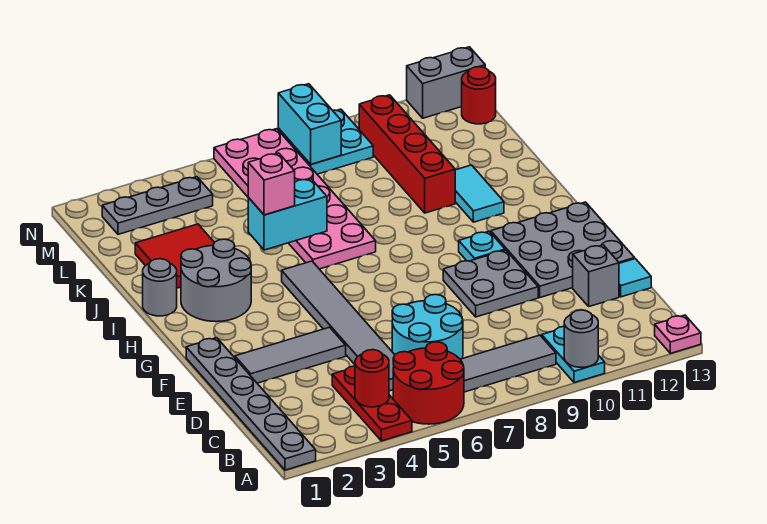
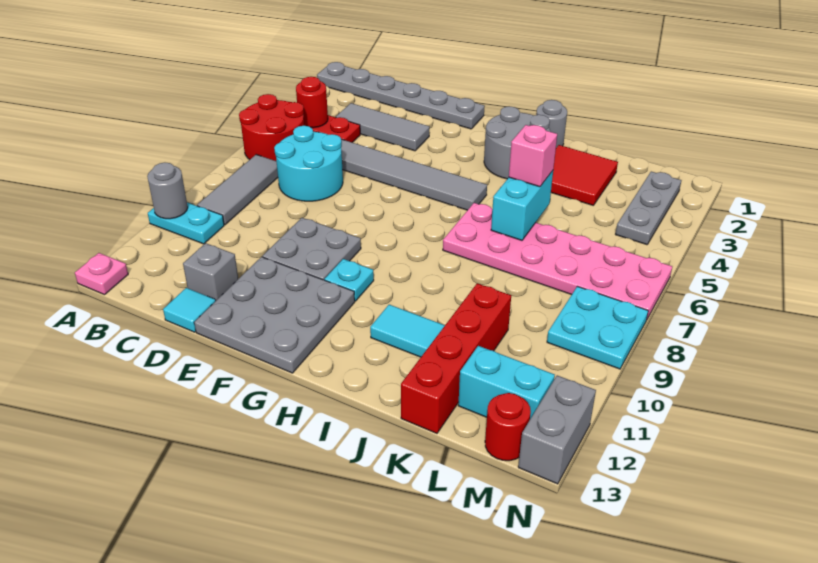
grey tile E2:E4 level 1 -> grey tile C3:E3 level 1
red brick J10:M10 level 1 -> red brick K10:K13 level 1
cyan brick M8:N8 level 2 -> cyan brick L12:M12 level 1

